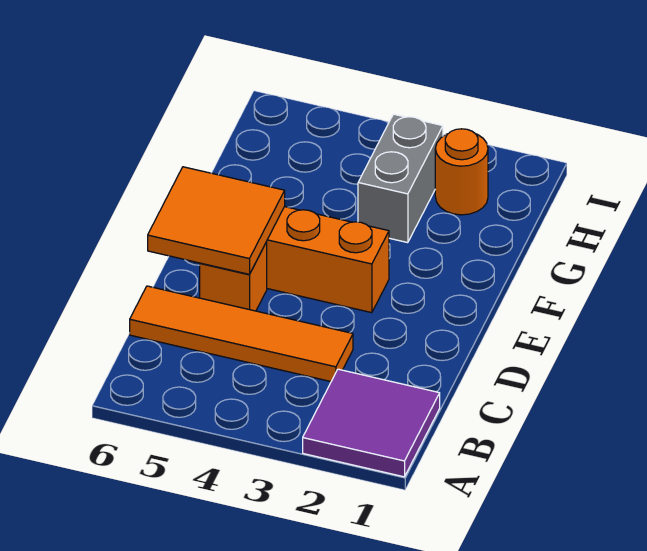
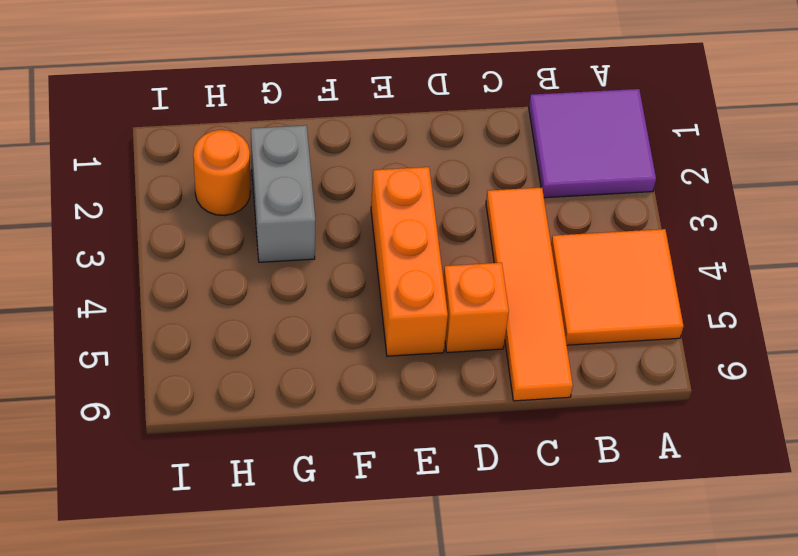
orange tile D5:E6 level 2 -> orange tile A4:B5 level 1
grey brick G3:H3 level 1 -> grey brick G2:G3 level 1

